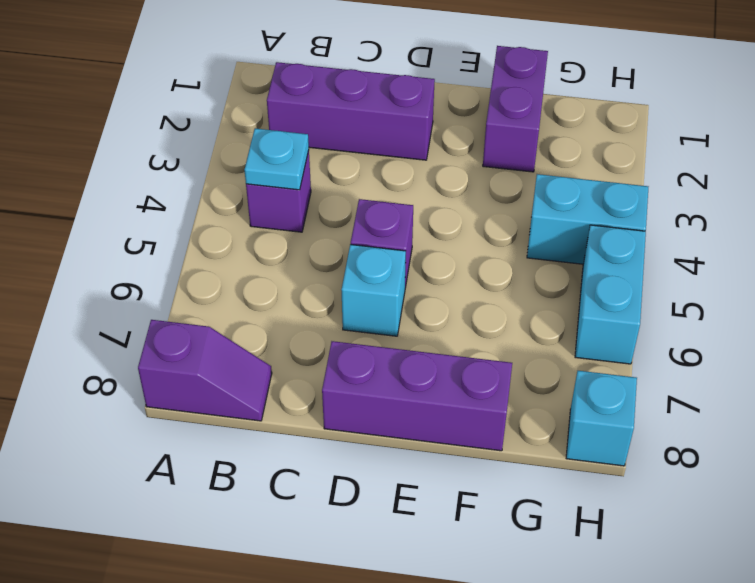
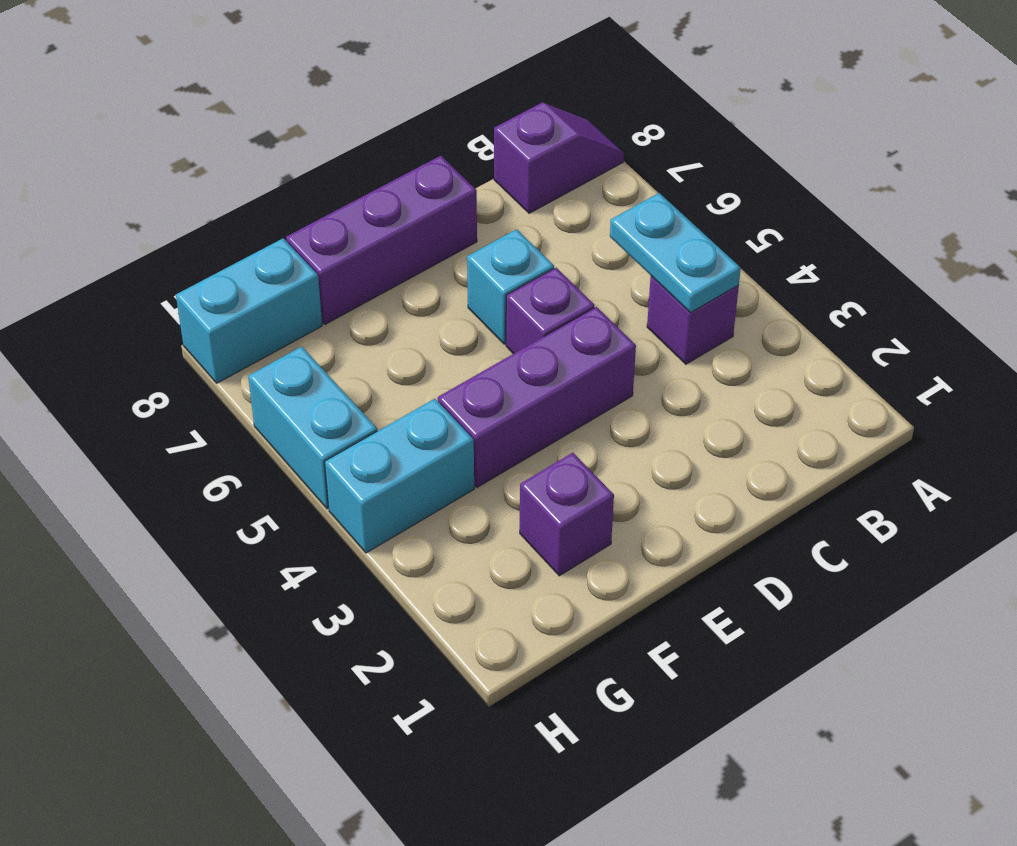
purple slope A8:B8 level 1 top A -> purple slope A8:B8 level 1 top B
purple brick B2:D2 level 1 -> purple brick D4:F4 level 1
cyan plate B4 level 2 -> cyan plate B4:B5 level 2
purple brick F1:F2 level 1 -> purple brick F2 level 1
cyan brick H8 level 1 -> cyan brick G8:H8 level 1

